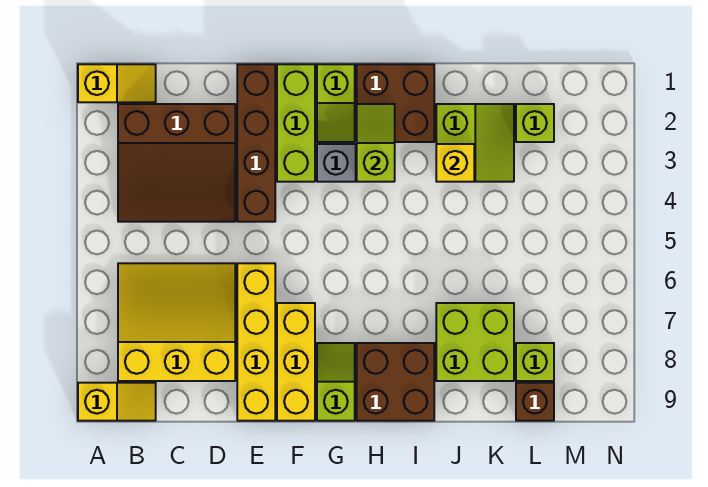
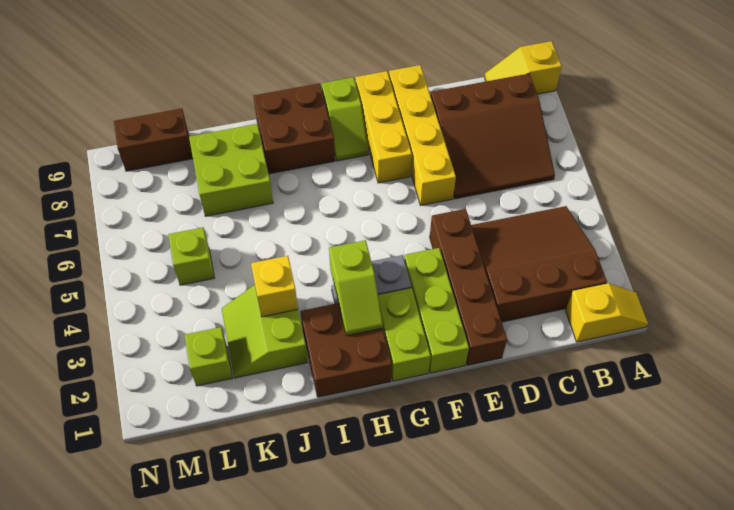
yellow slope A1:B1 level 1 top A -> yellow slope A1:B1 level 1 top B
yellow slope B6:D8 level 1 top 8 -> brown slope B6:D8 level 1 top 8
lime slope G1:G2 level 1 top 1 -> lime brick G1:G2 level 1
lime brick L8 level 1 -> lime brick L5 level 1
brown brick L9 level 1 -> brown brick L9:M9 level 1

